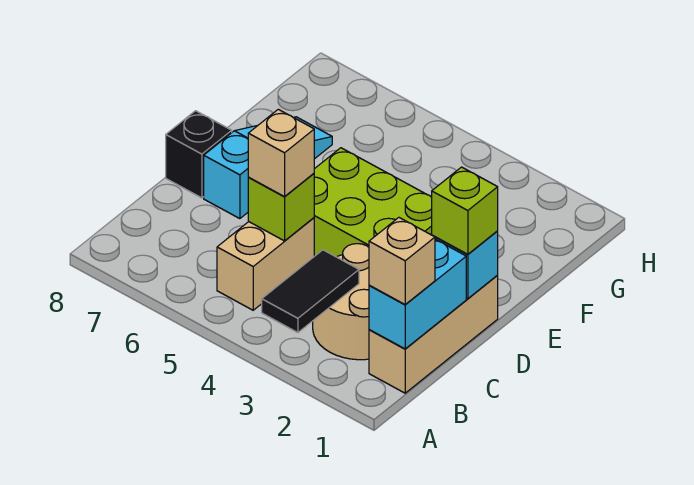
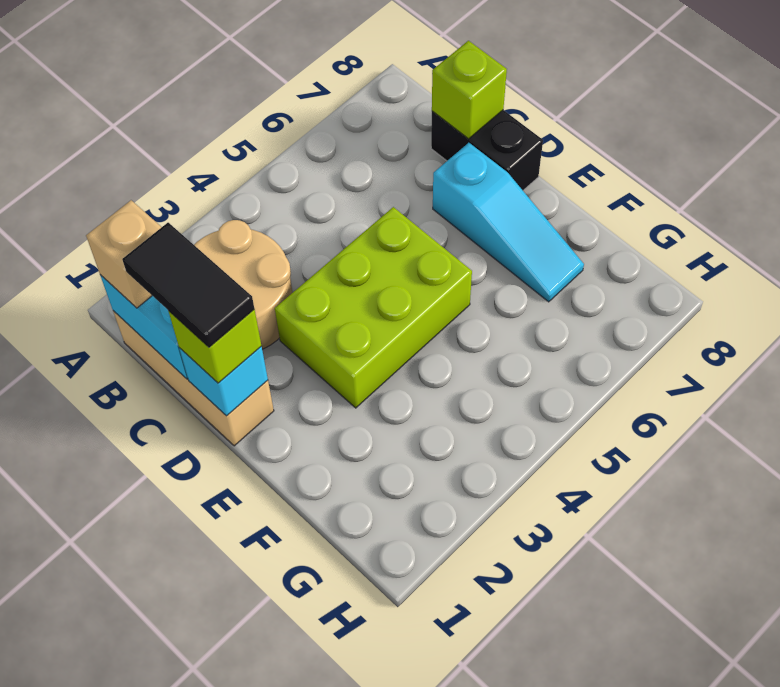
black tile A3:B3 level 2 -> black tile C1:D1 level 4
tan brick B5:C5 level 1 -> none
lime brick C5 level 2 -> lime brick C8 level 2
tan brick C5 level 3 -> none
black brick D8 level 1 -> black brick C8:D8 level 1

